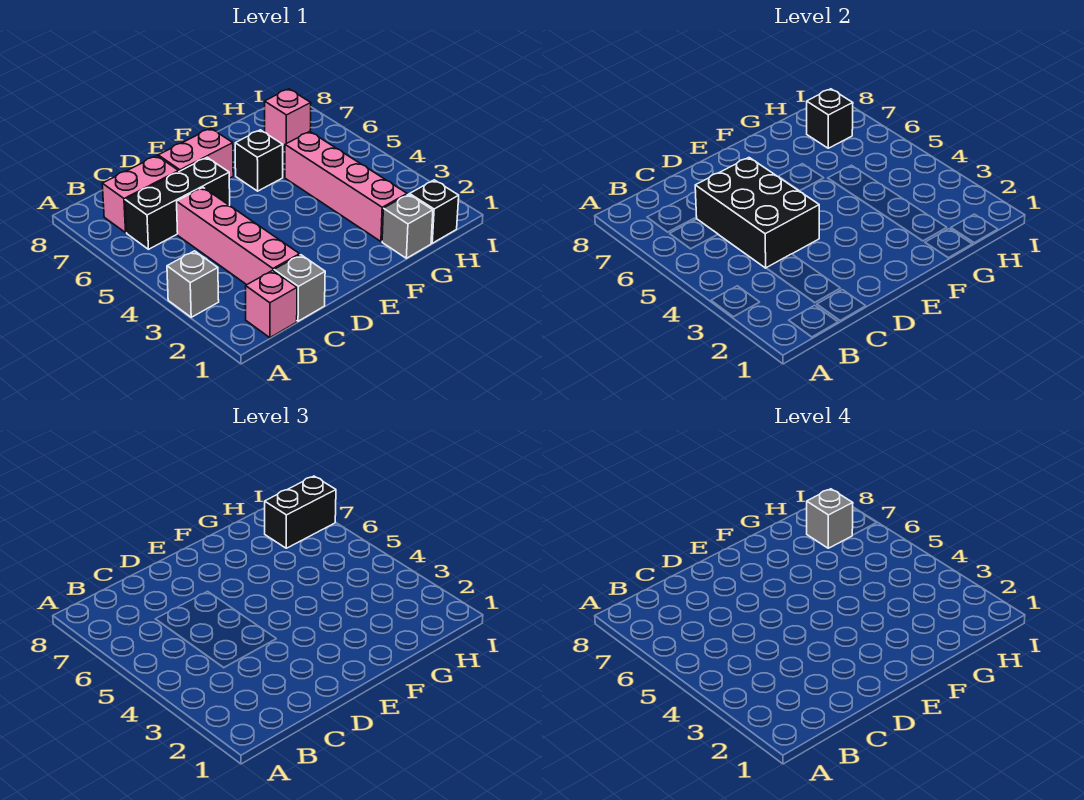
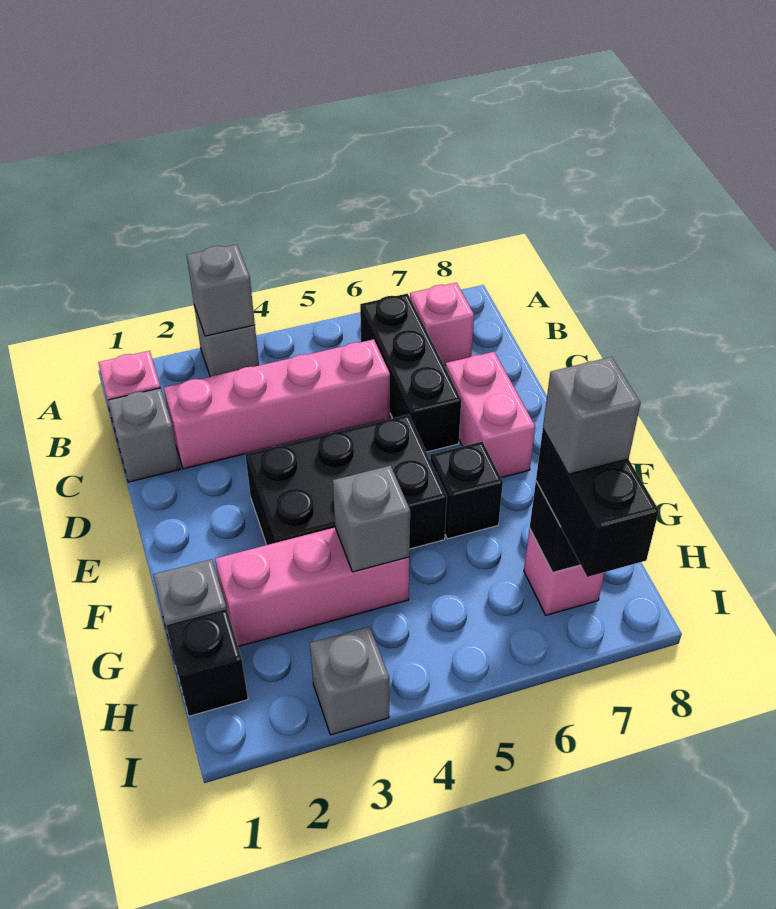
none -> grey brick A3 level 2
pink brick B7:C7 level 1 -> pink brick B7 level 1
black brick C4:D6 level 2 -> black brick E3:F5 level 1
pink brick G2:G5 level 1 -> pink brick G2:G4 level 1
none -> grey brick G4 level 2
none -> grey brick I3 level 1

